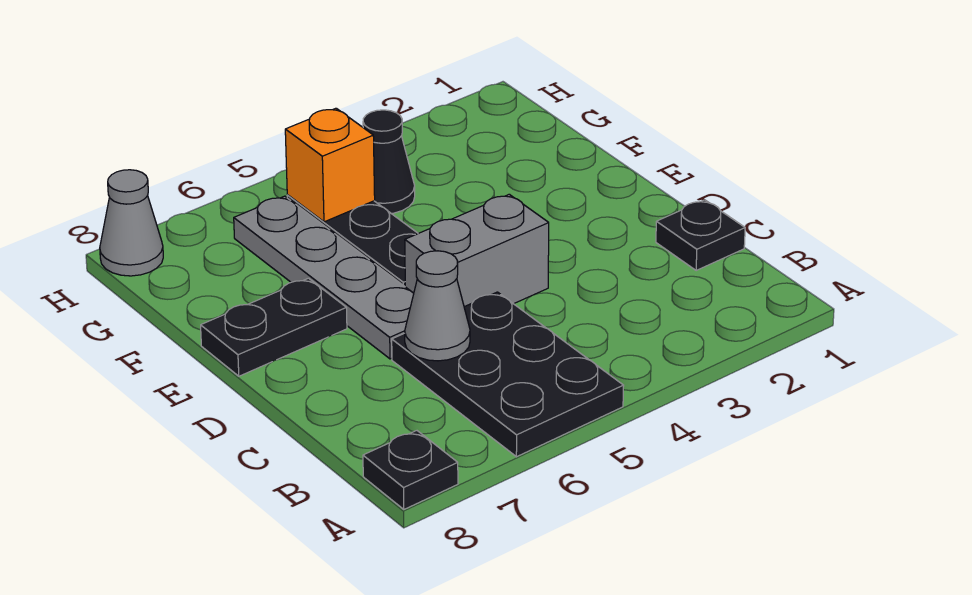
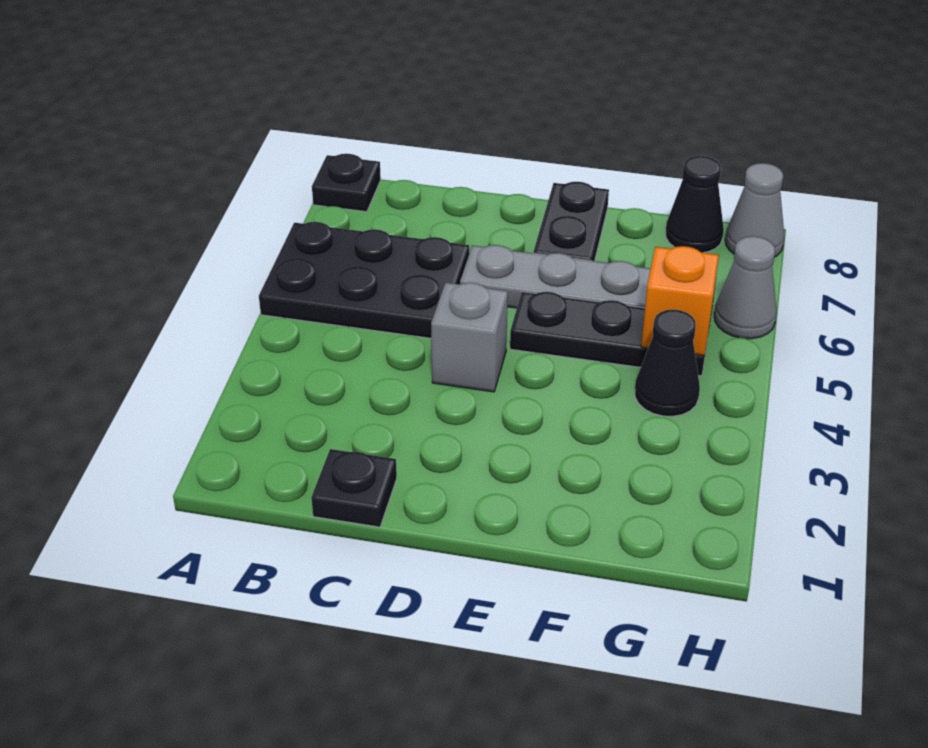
grey cone C6 level 2 -> grey cone H6 level 1
grey brick D4:D5 level 1 -> grey brick D4 level 1
none -> black cone G8 level 1

